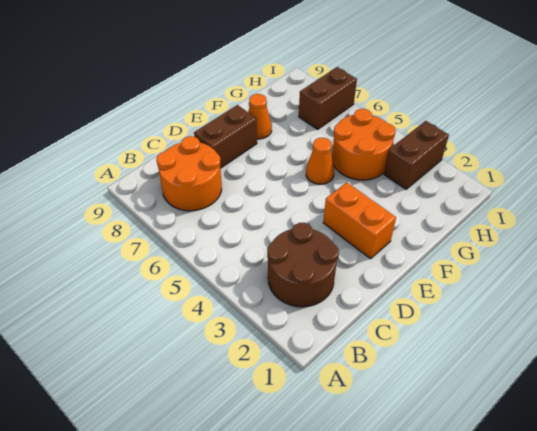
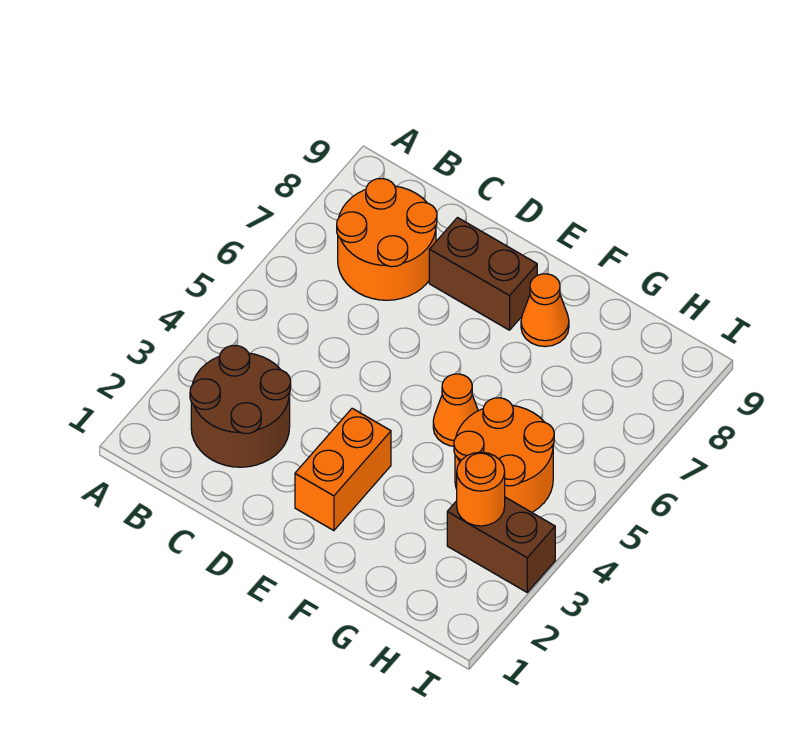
none -> orange round brick H3 level 2
brown brick H7:I7 level 1 -> none

